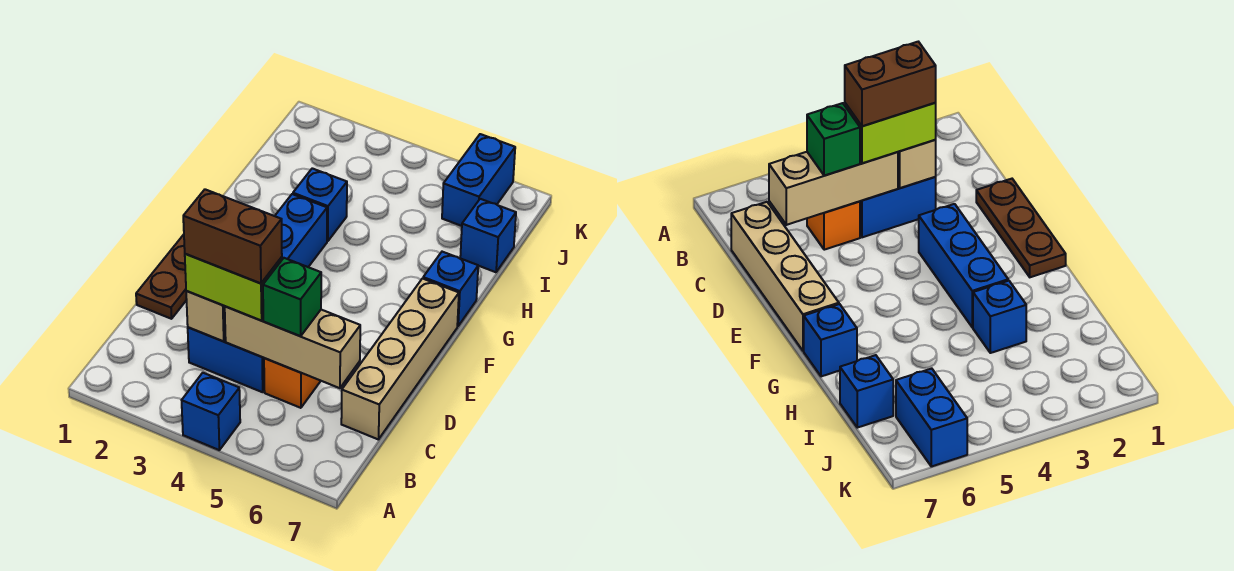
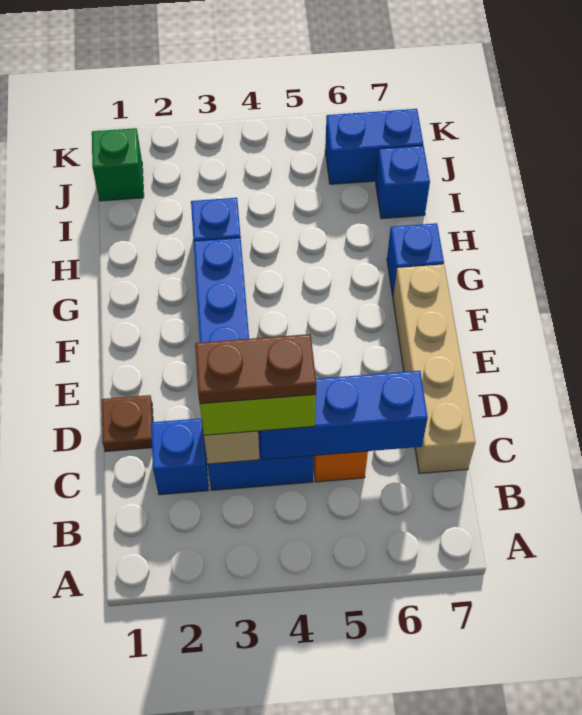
blue brick A4 level 1 -> blue brick C2 level 1
brown brick C3:C4 level 4 -> brown plate C3:C4 level 4
tan brick C4:C6 level 2 -> blue brick C4:C6 level 2
green brick C5 level 3 -> green brick J1 level 1
brown plate D1:F1 level 1 -> brown plate D1 level 1
blue brick J6:K6 level 1 -> blue brick J6:J7 level 1

